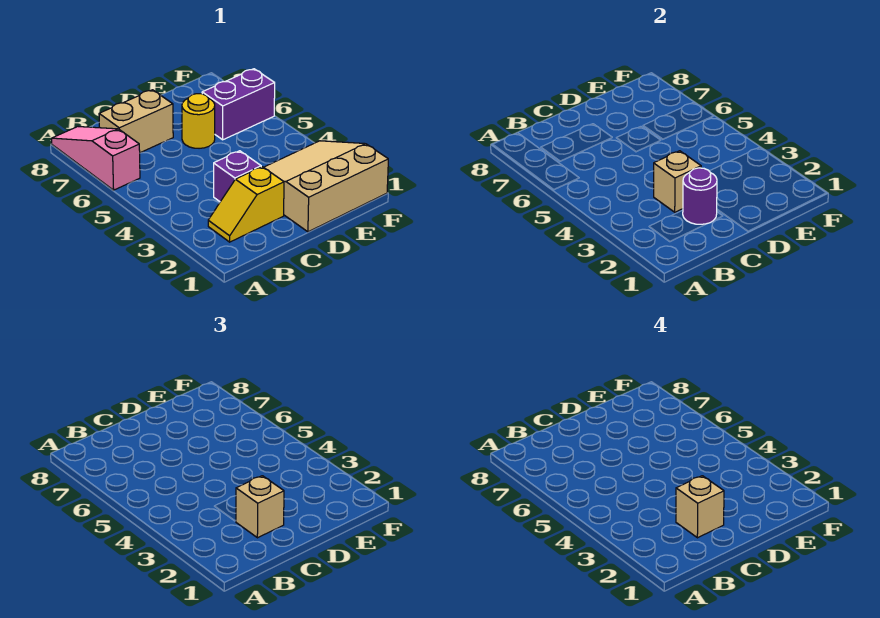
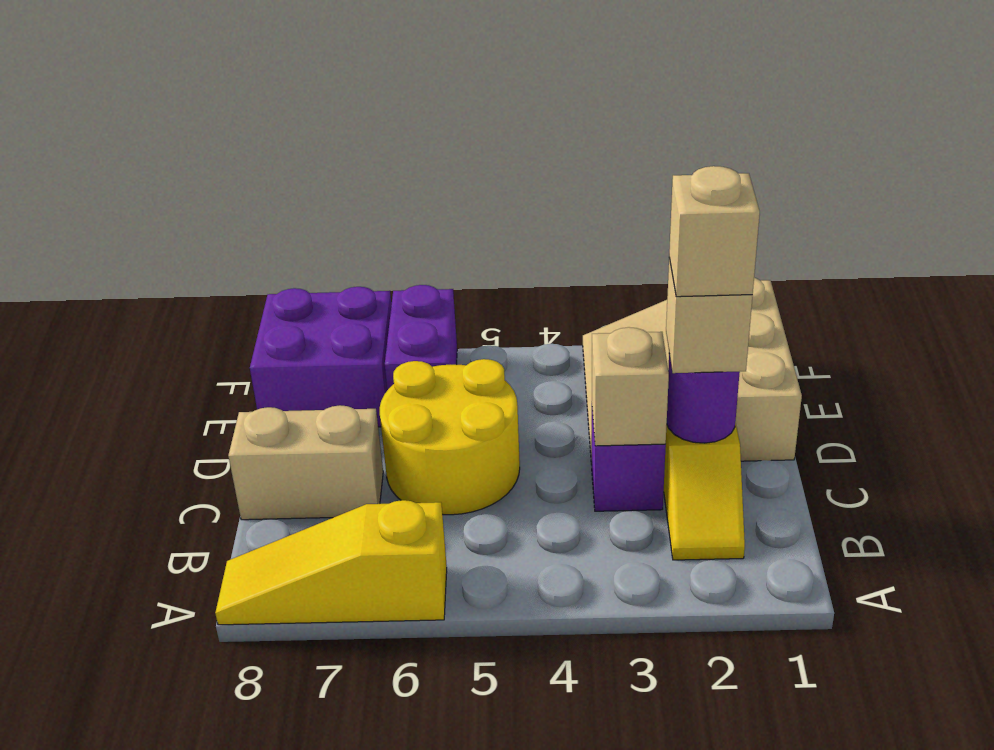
pink slope A6:A8 level 1 top 6 -> yellow slope A6:A8 level 1 top 6
tan brick B7:C7 level 1 -> tan brick C7:C8 level 1
yellow round brick D6 level 1 -> yellow round brick C5:D6 level 1
none -> purple brick E7:F8 level 1

